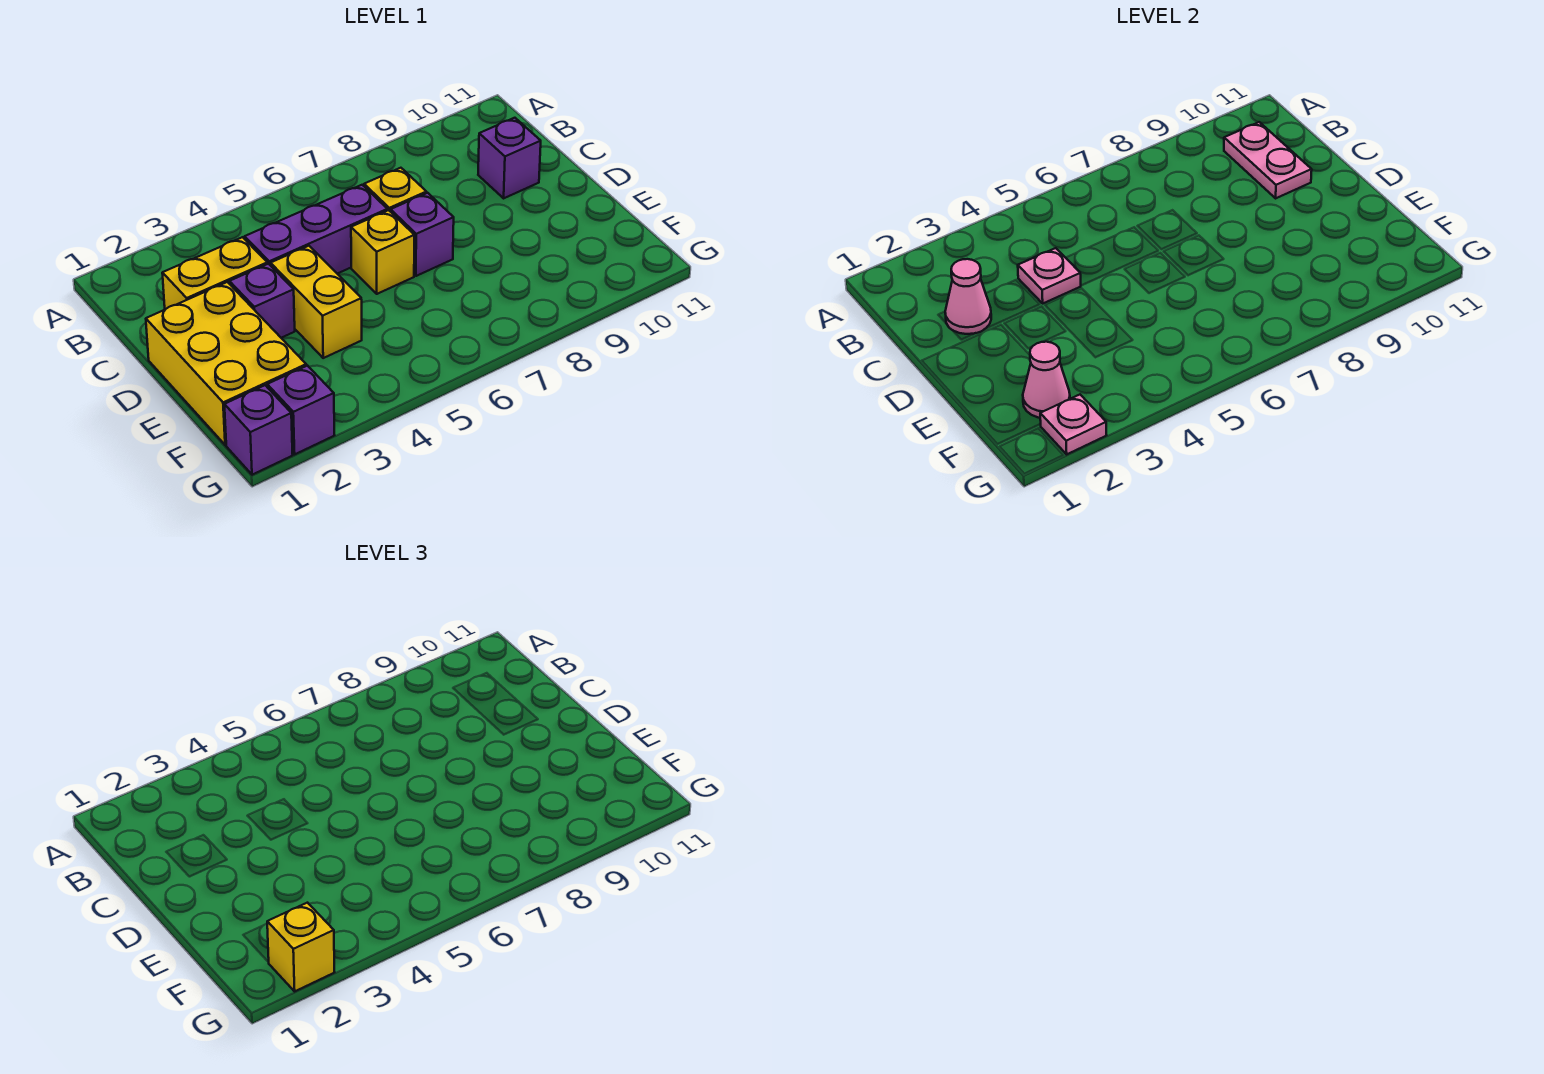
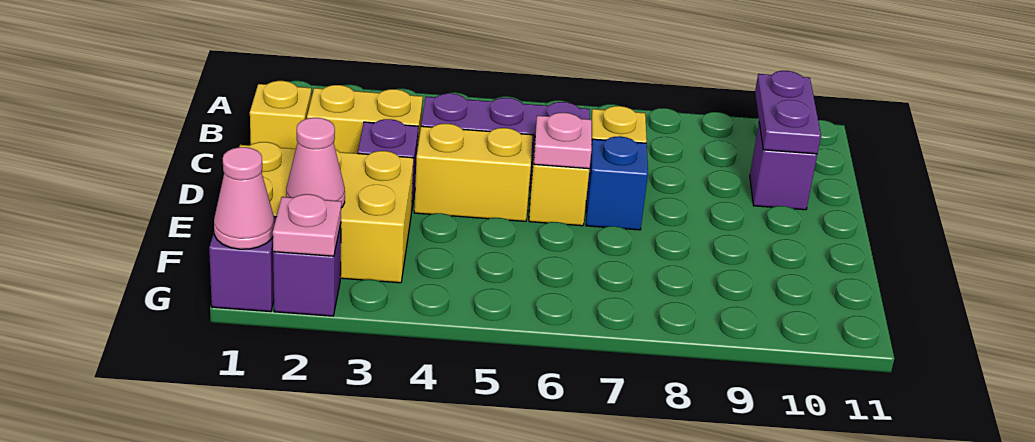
pink plate B10:C10 level 2 -> purple plate B10:C10 level 2
pink cone C2 level 2 -> pink cone G1 level 2
pink plate C4 level 2 -> pink plate D6 level 2
yellow brick D1:F2 level 1 -> yellow brick E1:F3 level 1
yellow brick D4:E4 level 1 -> yellow brick D4:D5 level 1
purple brick D7 level 1 -> blue brick D7 level 1
yellow brick G2 level 3 -> yellow brick C1 level 1

